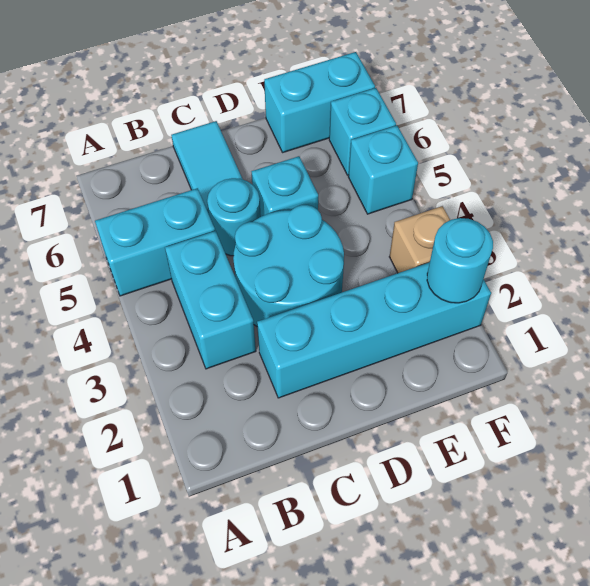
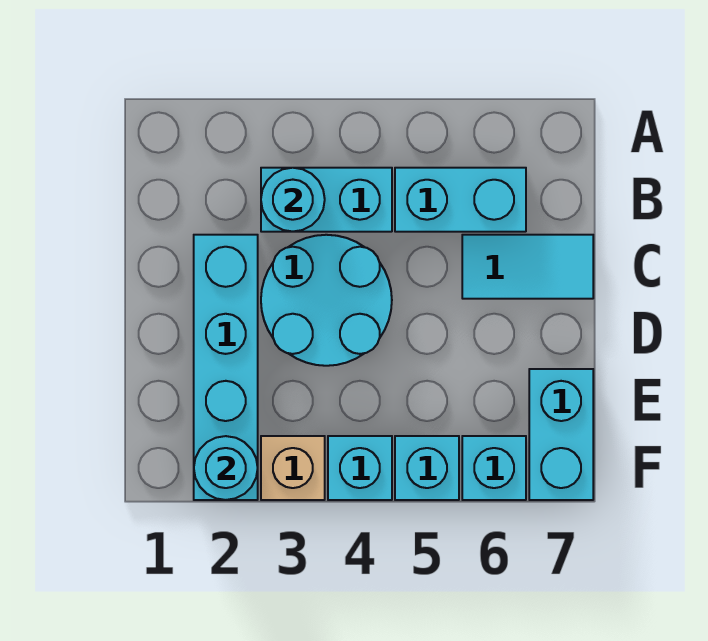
cyan brick A5:B5 level 1 -> cyan brick B5:B6 level 1
cyan round brick C5 level 1 -> cyan round brick B3 level 2
cyan brick D5 level 1 -> cyan brick F4 level 1

